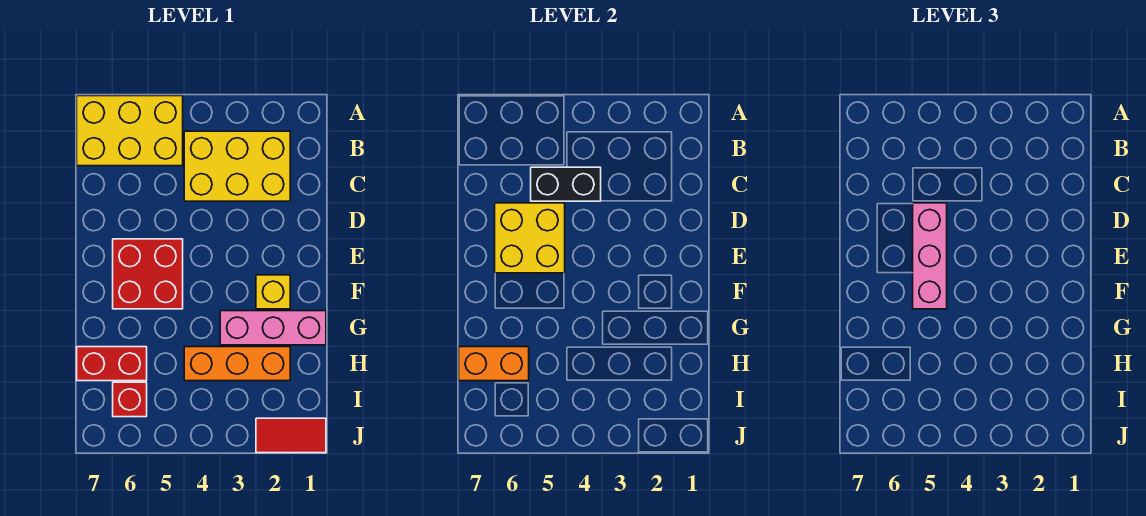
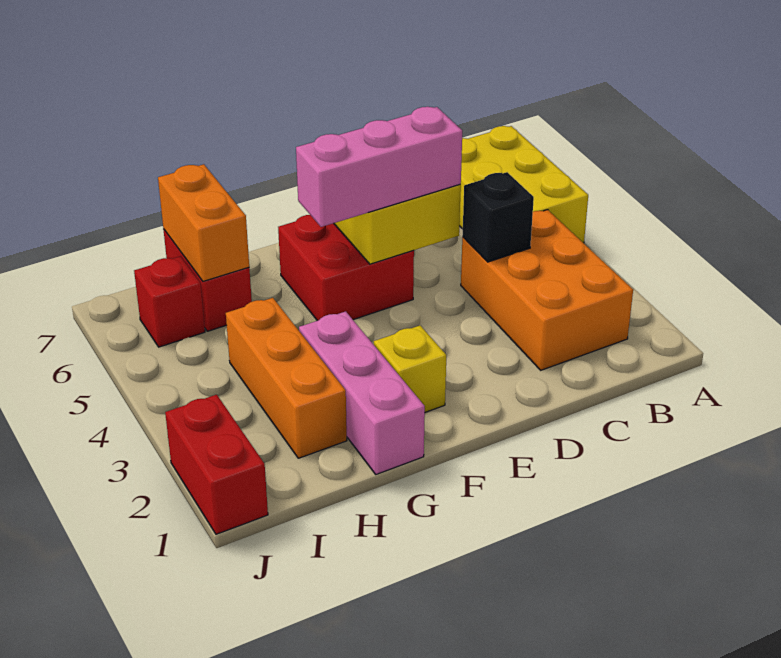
yellow brick B2:C4 level 1 -> orange brick B2:C4 level 1
black brick C4:C5 level 2 -> black brick C4 level 2
red tile J1:J2 level 1 -> red brick J1:J2 level 1

